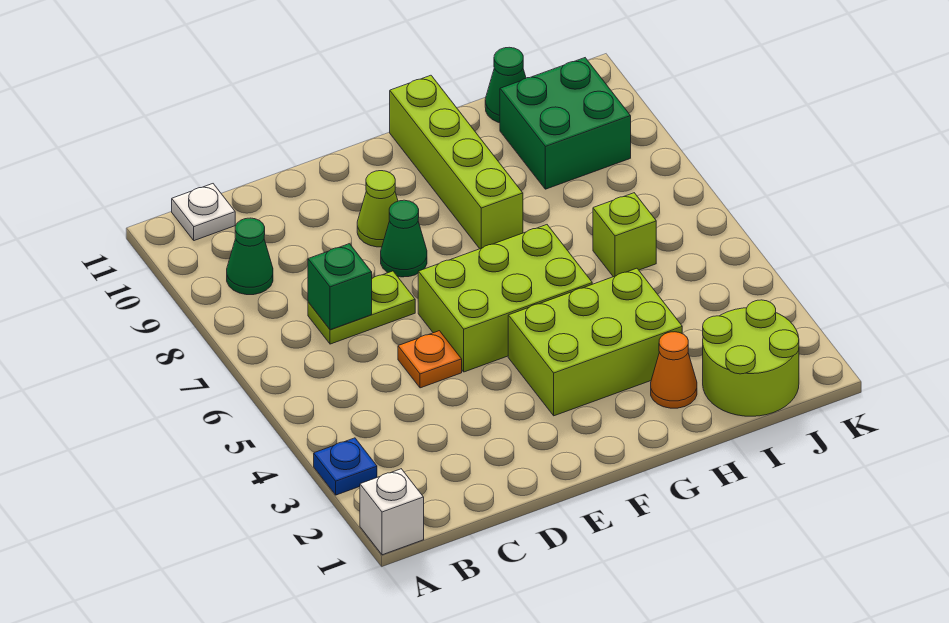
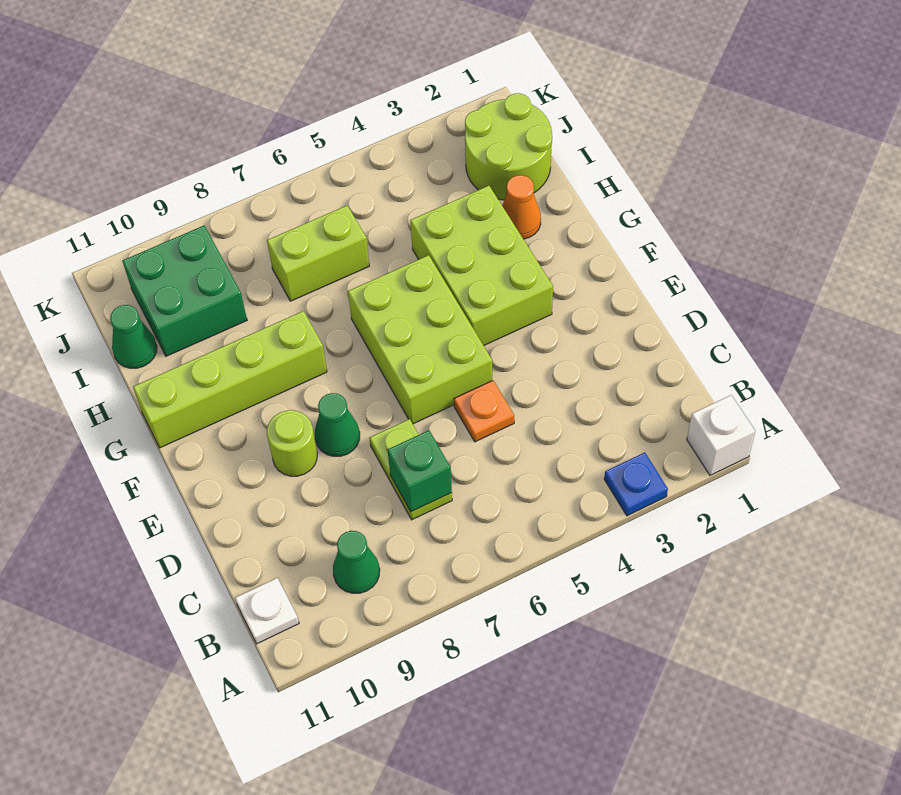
lime cone E9 level 1 -> lime round brick E9 level 1
lime brick I6 level 1 -> lime brick I6:I7 level 1

